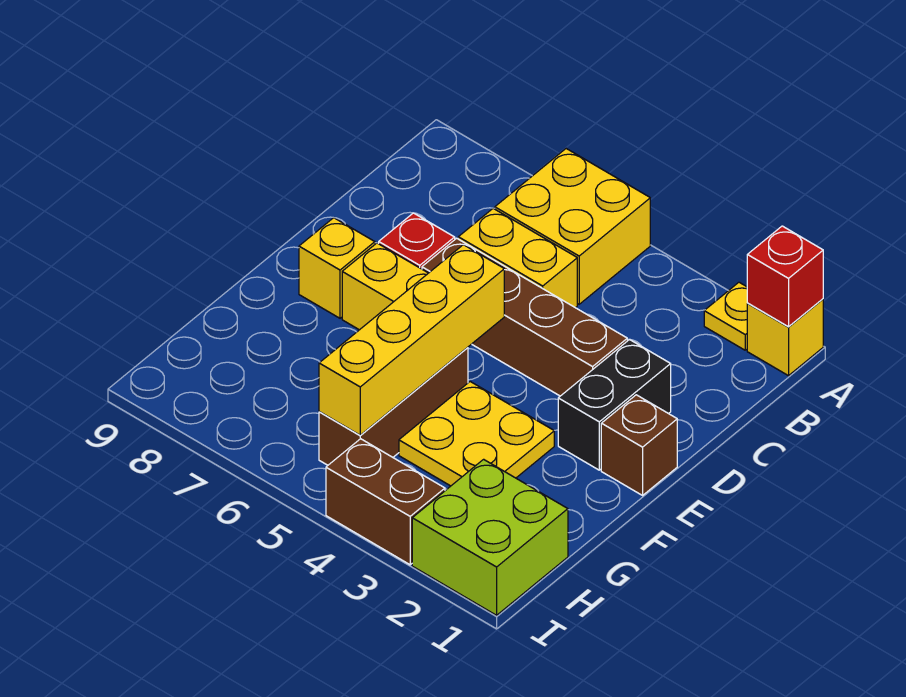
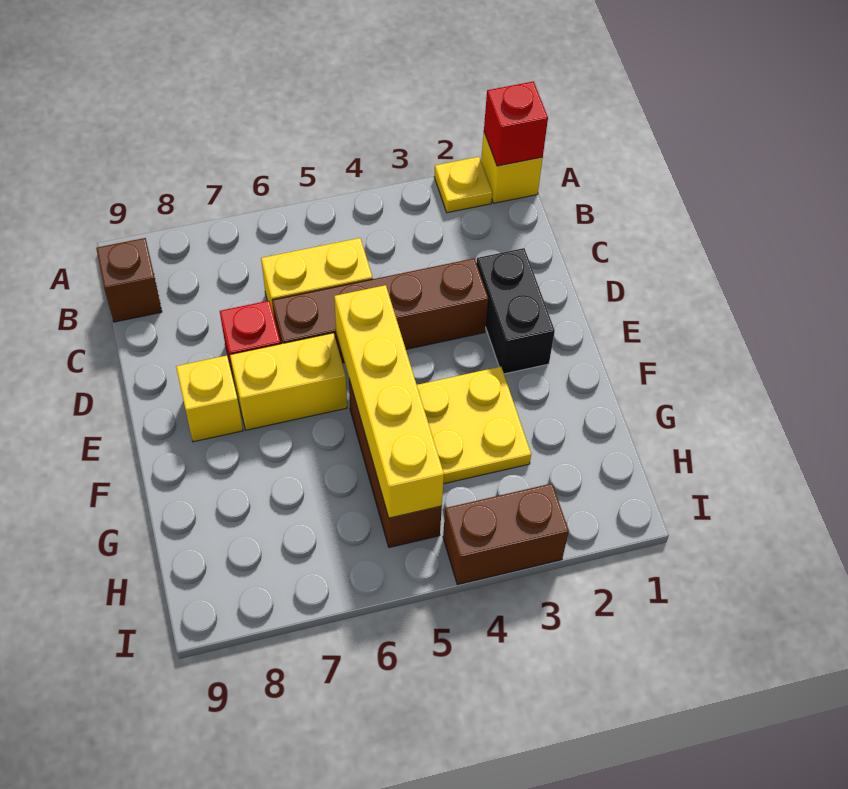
yellow brick A5:B6 level 1 -> none
brown brick E1 level 1 -> brown brick B9 level 1
lime brick H1:I2 level 1 -> none

